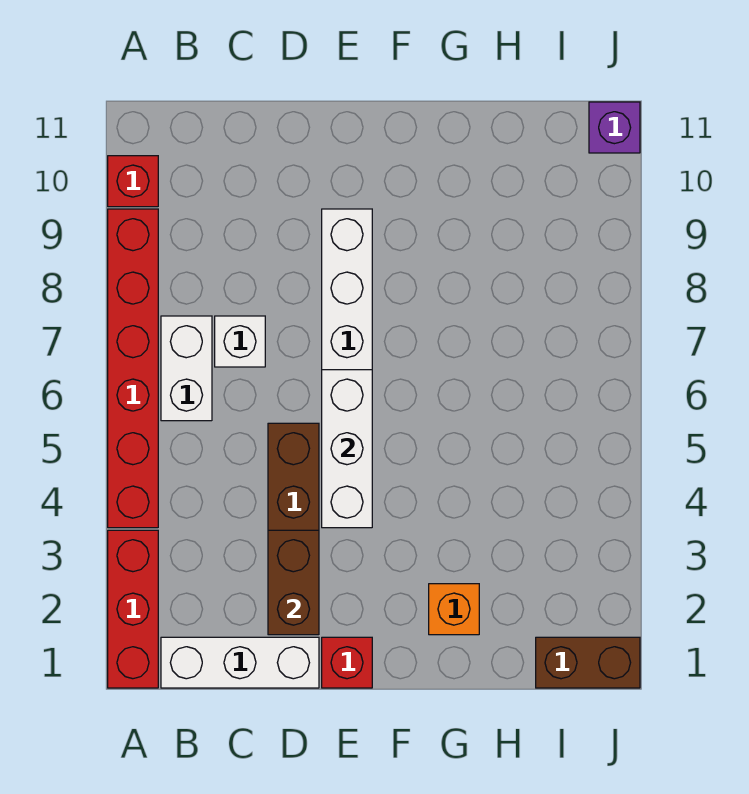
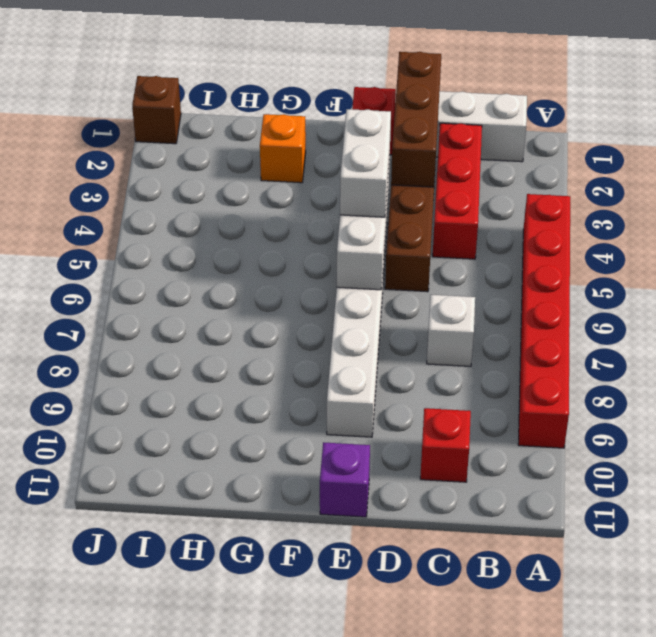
red brick A1:A3 level 1 -> red brick C2:C4 level 1
red brick A10 level 1 -> red brick C10 level 1
white brick B6:B7 level 1 -> white brick E4:E5 level 3
brown brick D2:D3 level 2 -> brown brick D1:D3 level 2
brown brick I1:J1 level 1 -> brown brick J1 level 1
purple brick J11 level 1 -> purple brick E11 level 1

